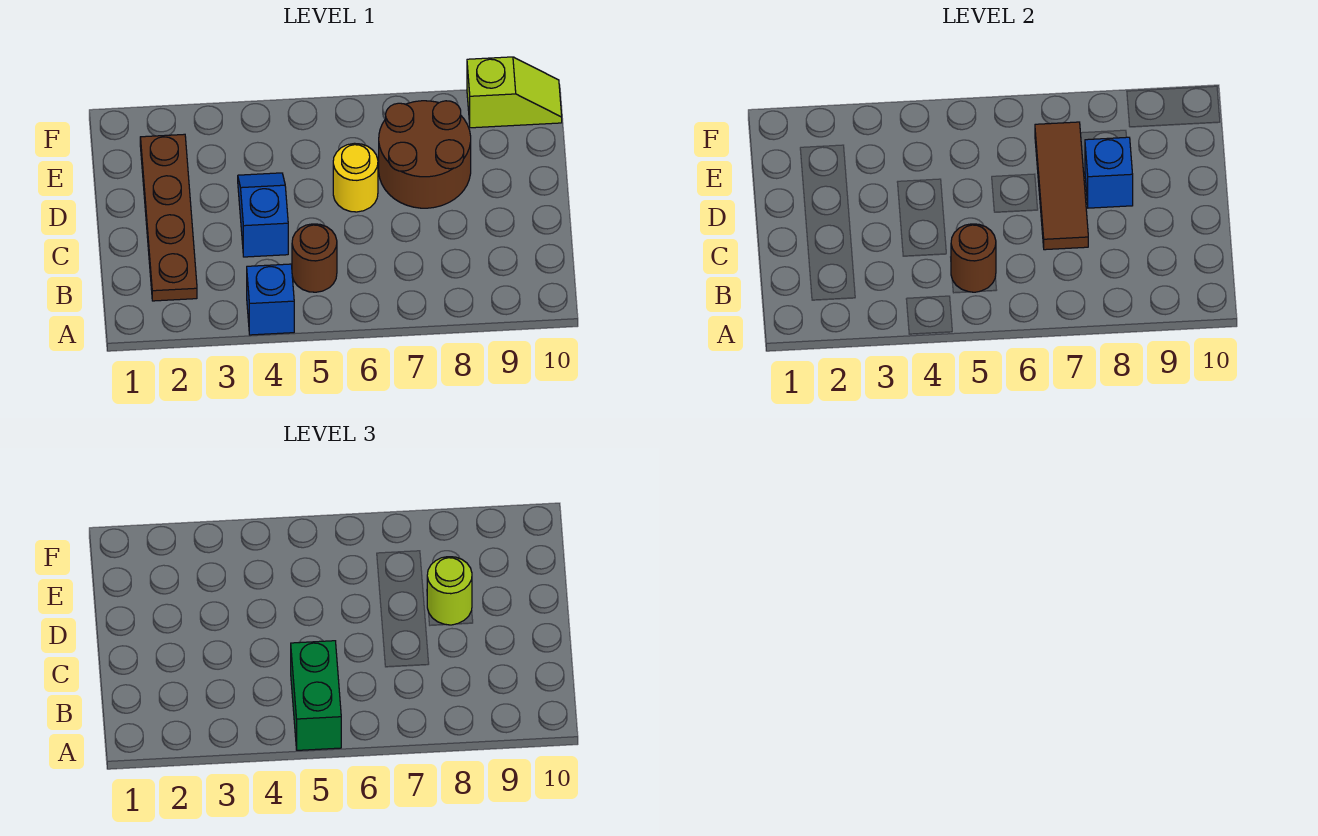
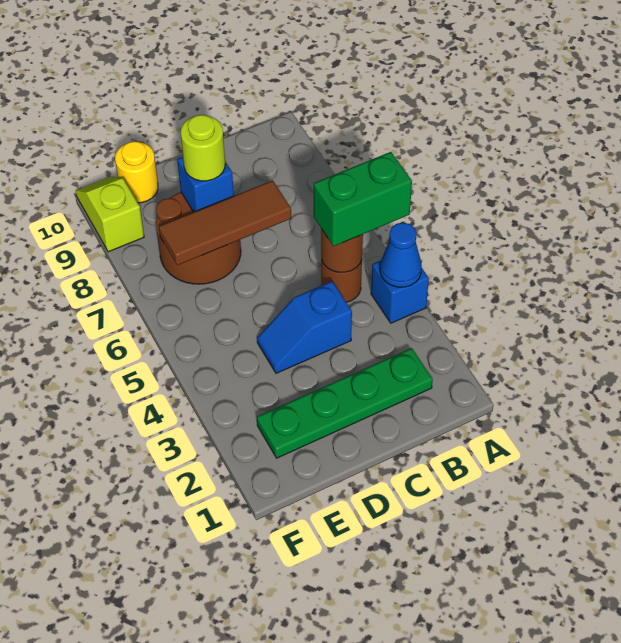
none -> blue cone A4 level 2
brown plate B2:E2 level 1 -> green plate B2:E2 level 1
yellow round brick D6 level 1 -> yellow round brick E10 level 1

